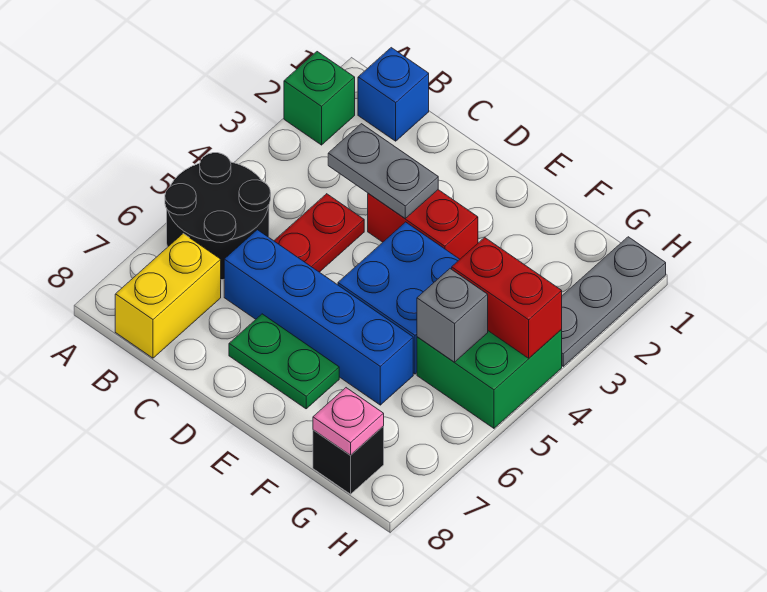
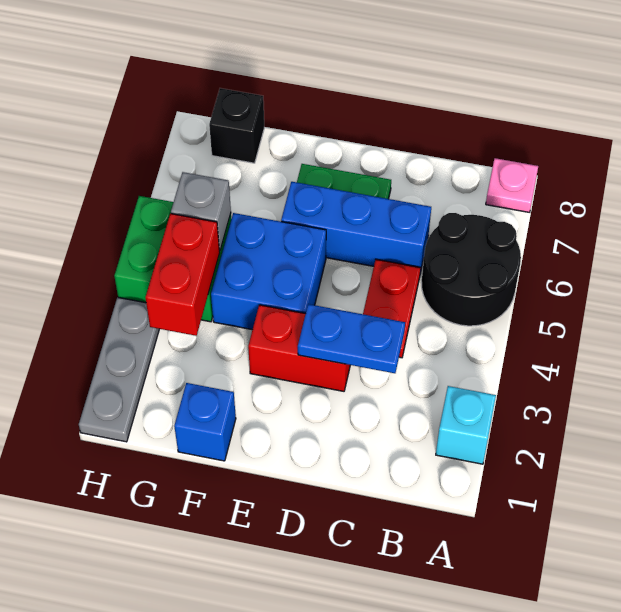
green brick A2 level 1 -> cyan brick A2 level 1
blue brick B1 level 1 -> blue brick F1 level 1
yellow brick B7:B8 level 1 -> none
grey plate C3:D3 level 2 -> blue plate C3:D3 level 2
blue brick C6:F6 level 1 -> blue brick C6:E6 level 1
red brick G4:H4 level 2 -> red brick G3:G4 level 2
pink plate G8 level 2 -> pink plate A8 level 1

